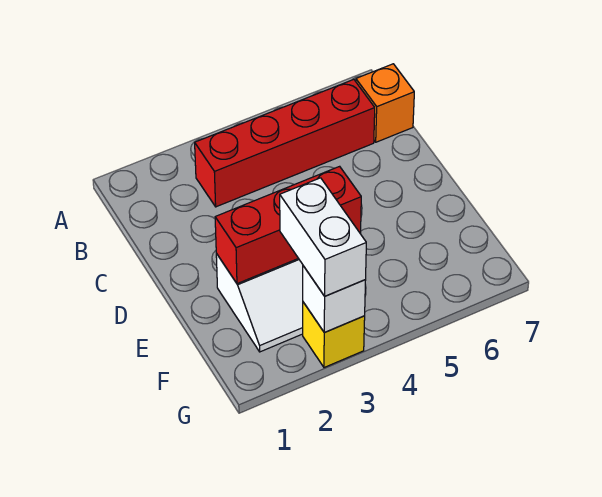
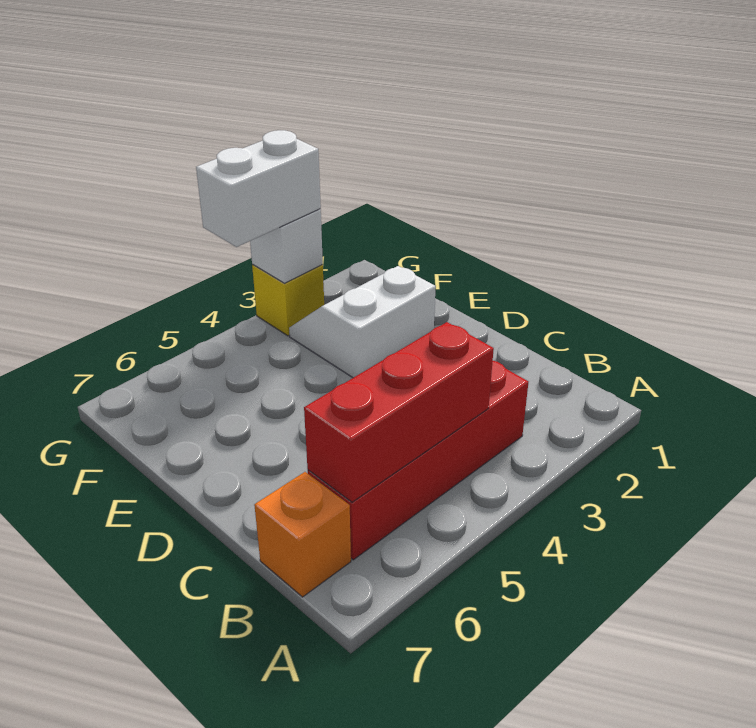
red brick E2:E4 level 2 -> red brick B4:B6 level 2
white brick F3:G3 level 3 -> white brick G3:G4 level 3

